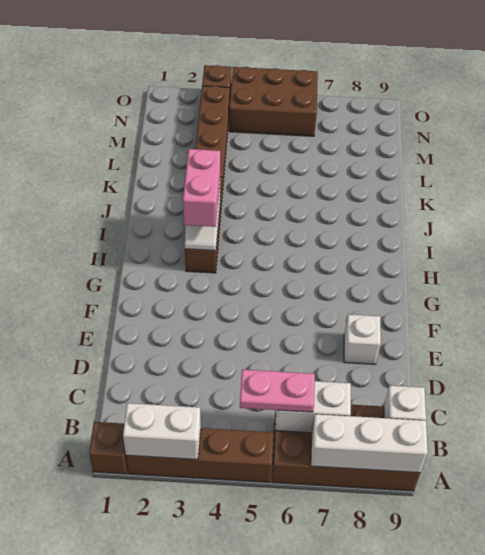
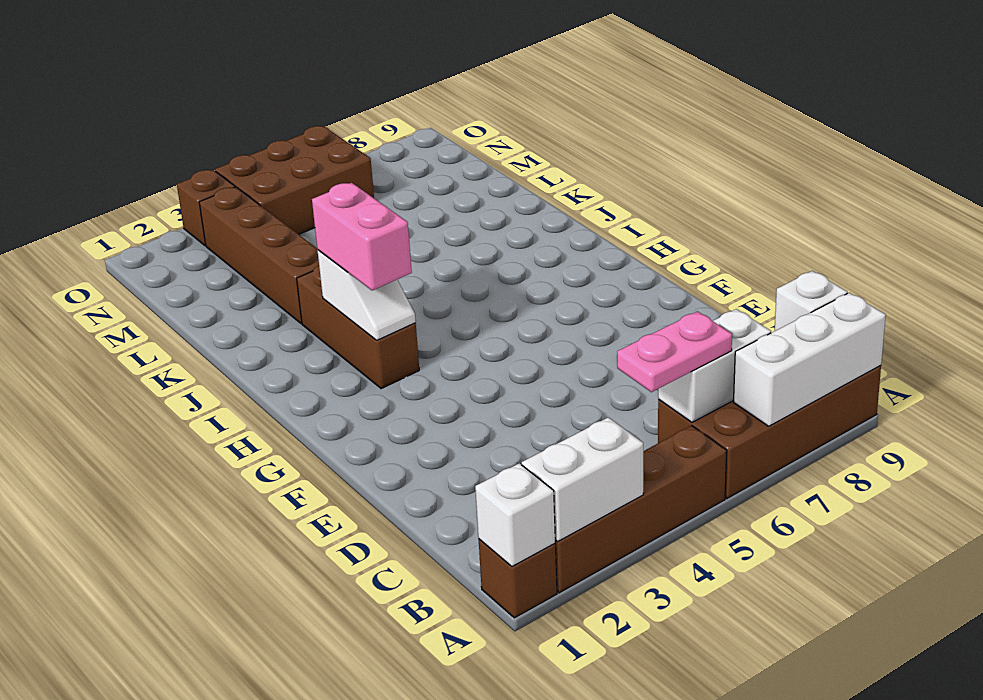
white brick E8 level 1 -> white brick A1 level 2

